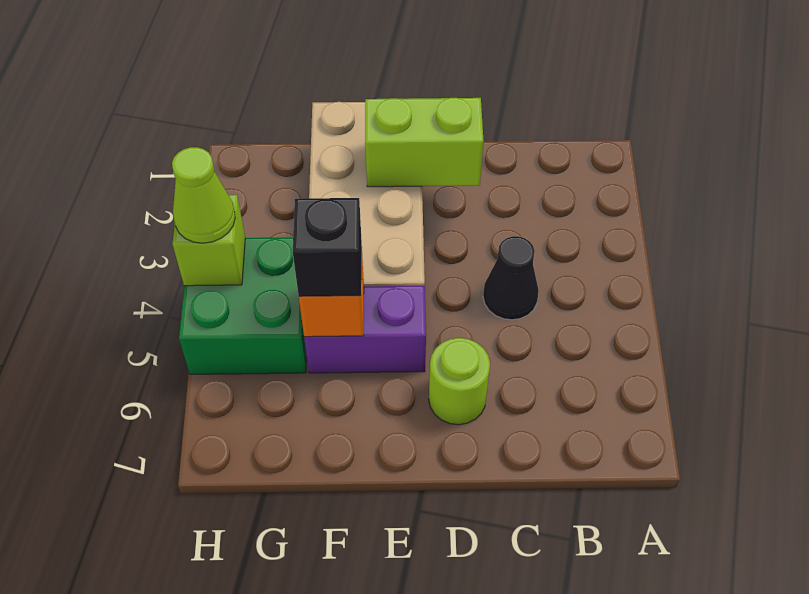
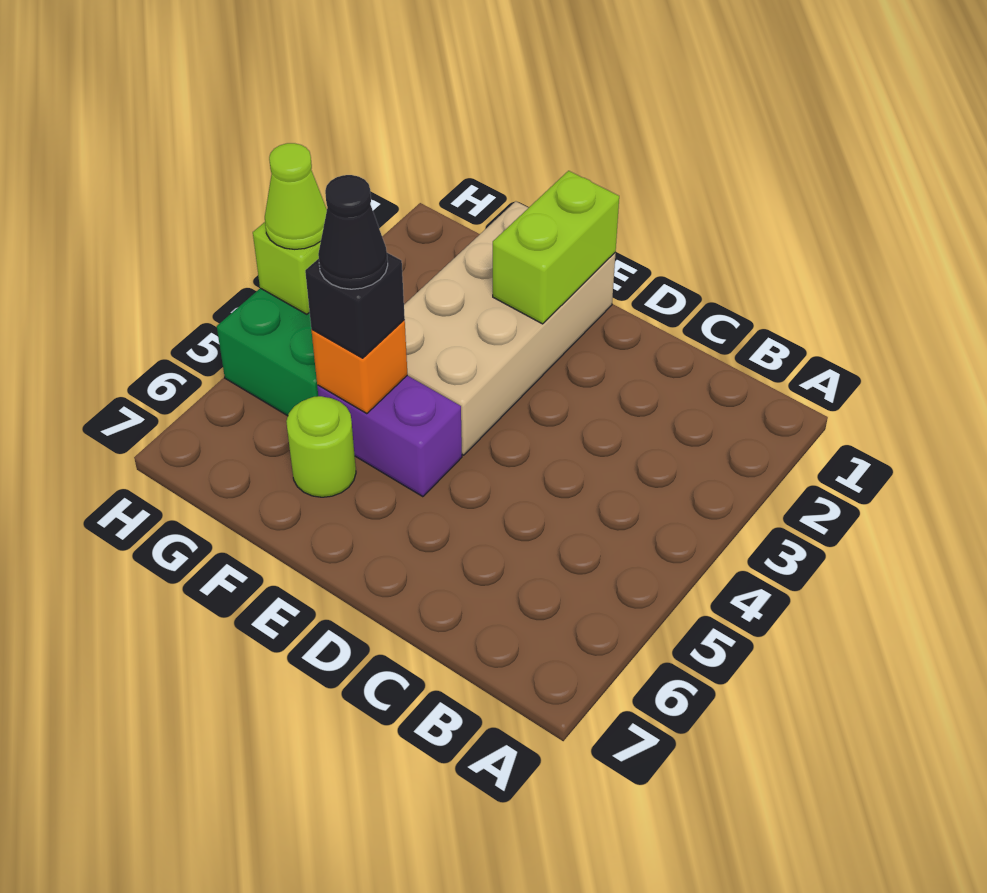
black cone C4 level 1 -> black cone F5 level 4
lime brick D2:E2 level 2 -> lime brick E1:E2 level 2
lime round brick D6 level 1 -> lime round brick F6 level 1

